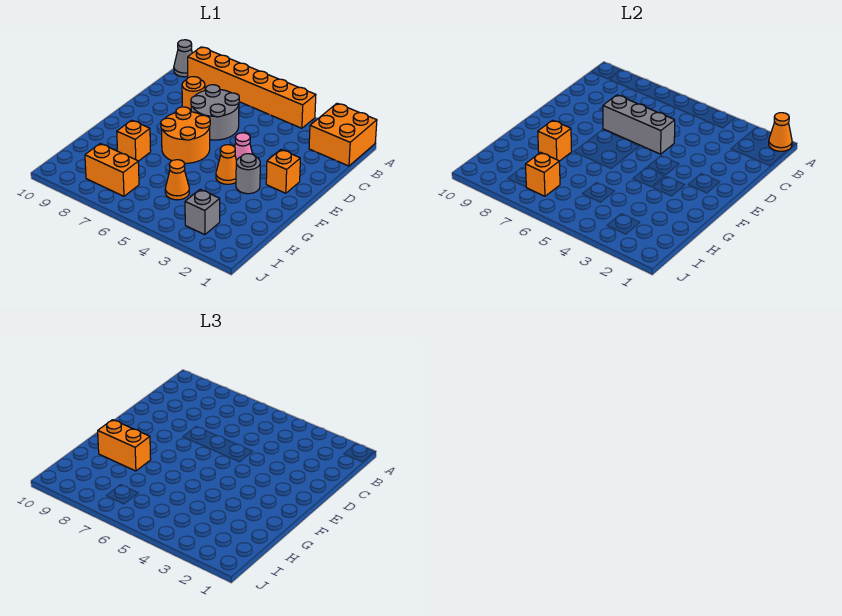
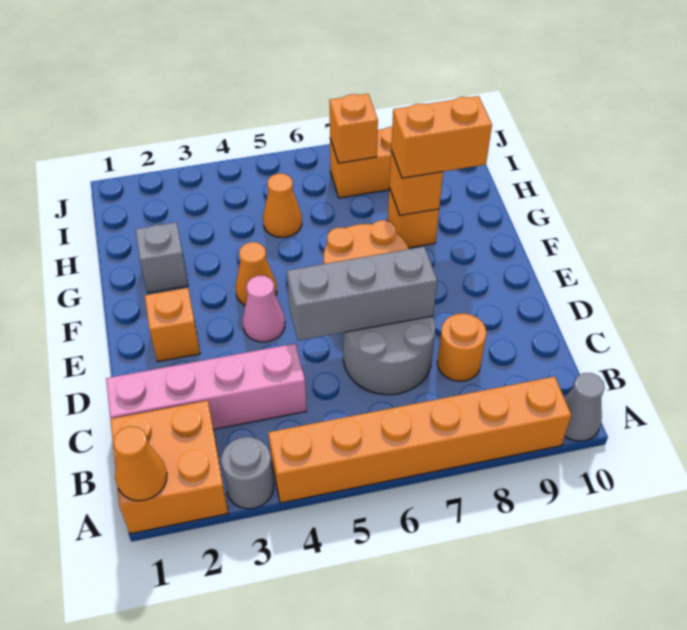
none -> pink brick C1:C4 level 1
grey round brick F3 level 1 -> grey round brick A3 level 1
grey brick I3 level 1 -> grey brick G2 level 1

